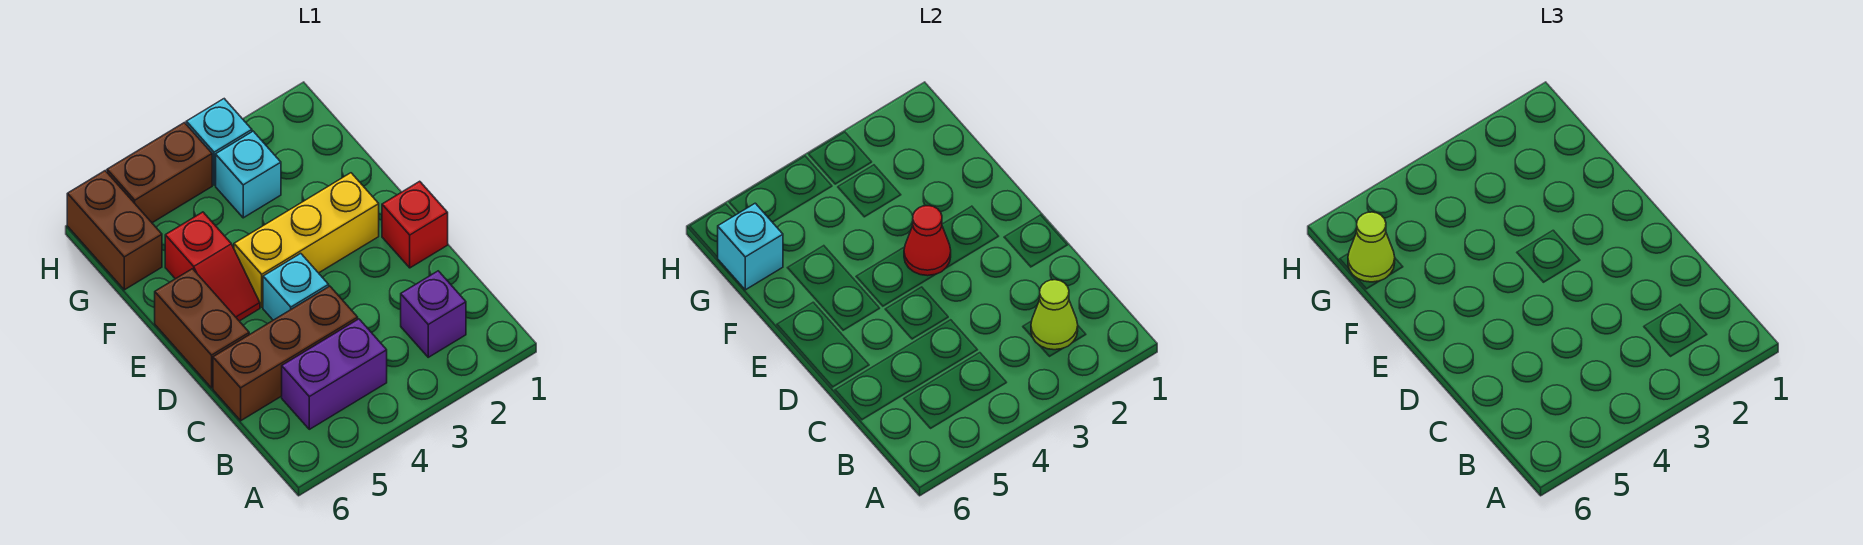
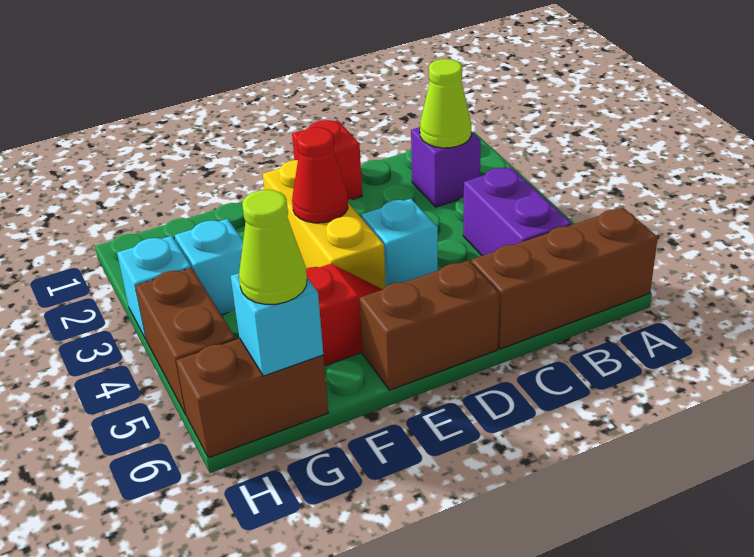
brown brick C4:C6 level 1 -> brown brick A6:C6 level 1

